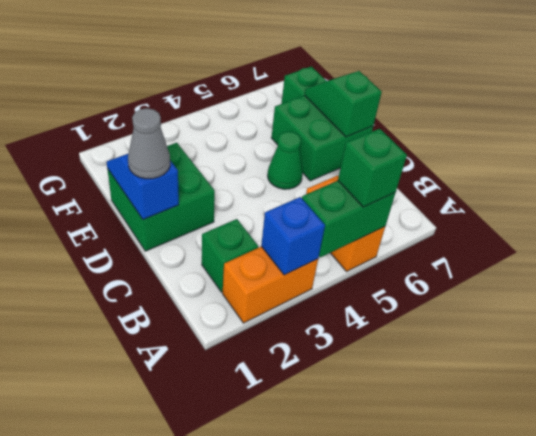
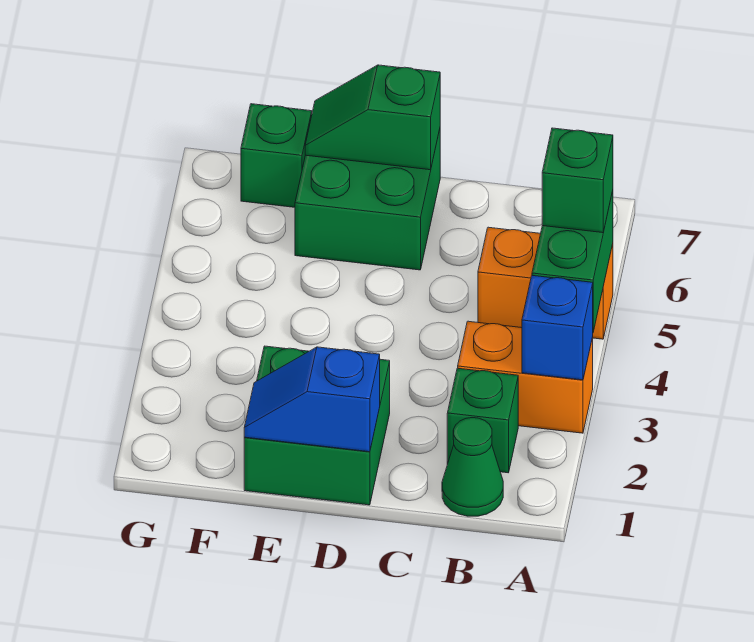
orange brick A2:A3 level 1 -> orange brick A3:B3 level 1
grey cone D1 level 3 -> none
green cone D5 level 1 -> green cone B1 level 1

